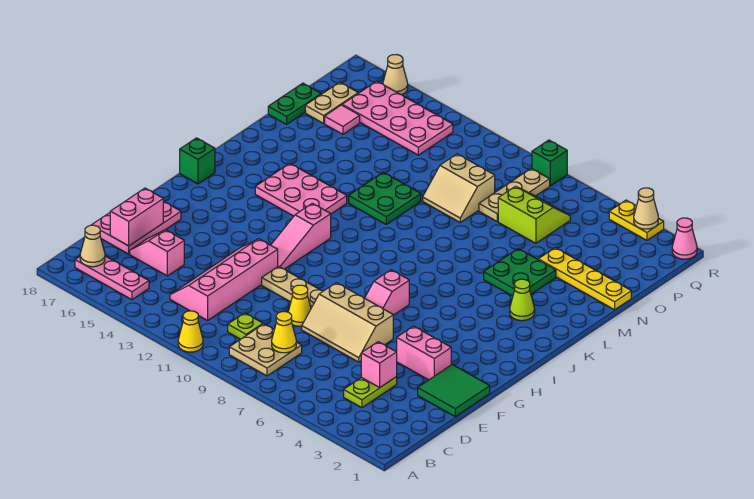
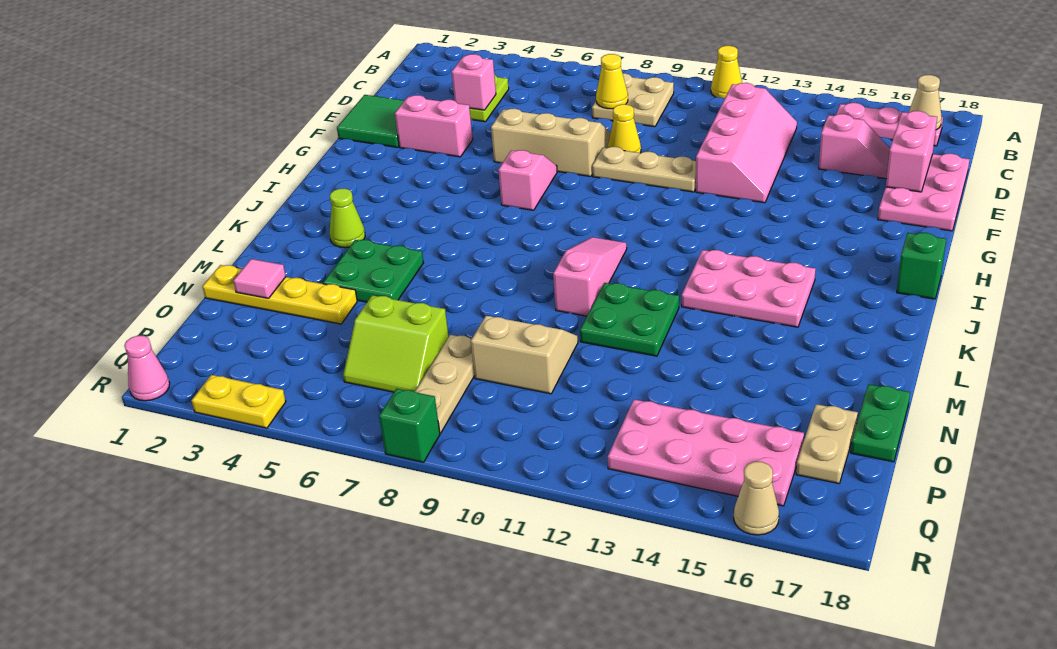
lime plate C10 level 1 -> none
pink slope G12:I12 level 1 top I -> pink slope J10:L10 level 1 top L
pink tile O16 level 1 -> pink tile N2 level 2
tan cone R3 level 2 -> none

